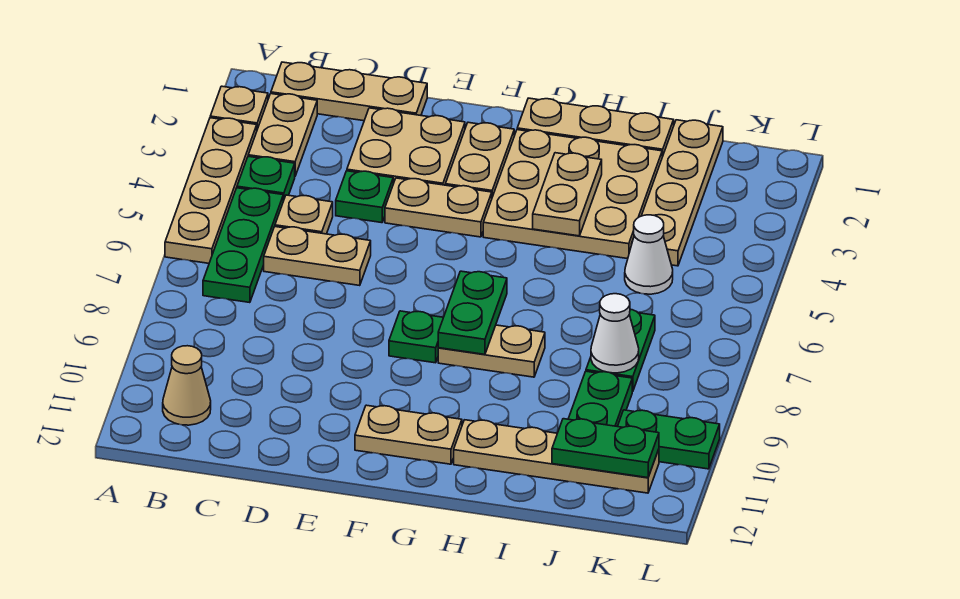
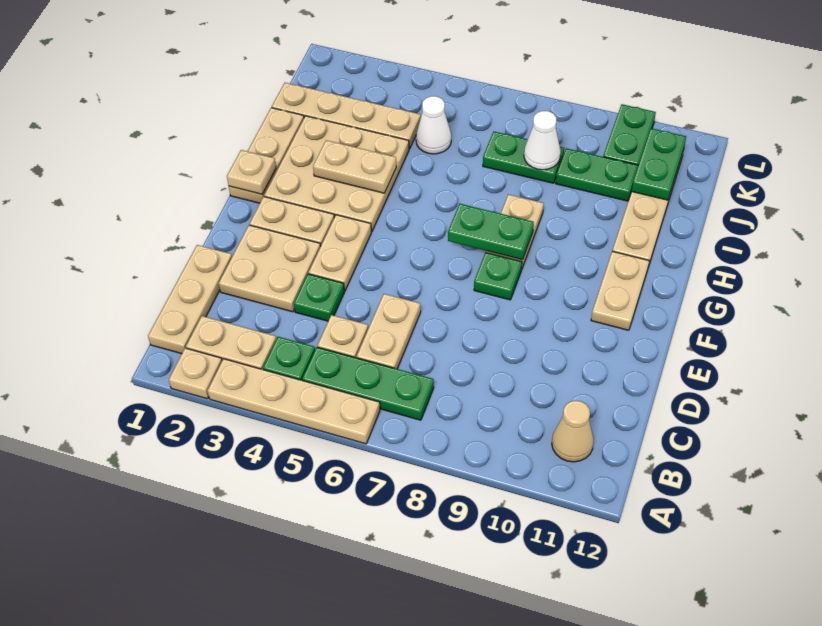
none -> tan plate G1 level 2

